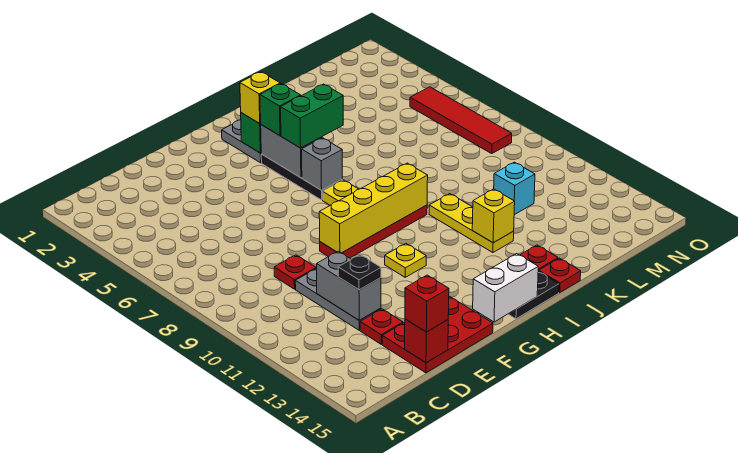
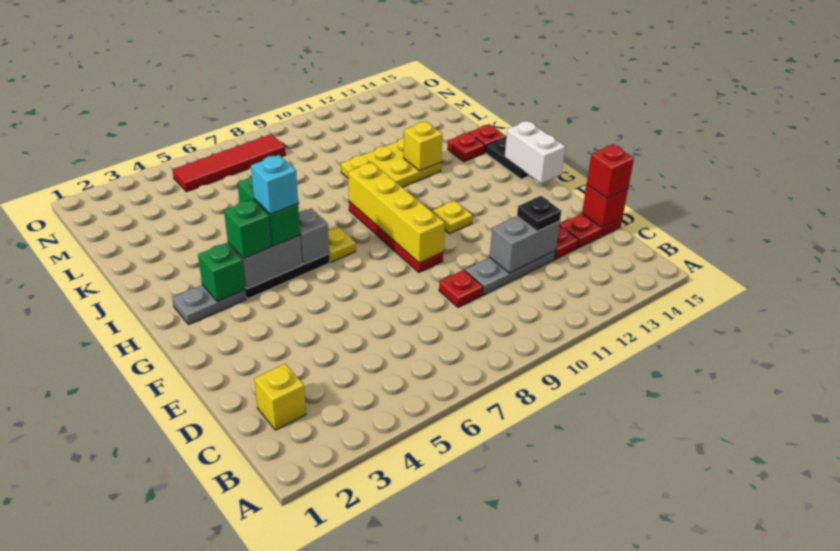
red plate D14:F15 level 1 -> red plate D14:D15 level 1
yellow brick H3 level 3 -> yellow brick C2 level 1
yellow plate J10:J12 level 1 -> yellow plate J10:K12 level 1
cyan brick L11 level 1 -> cyan brick H5 level 4

